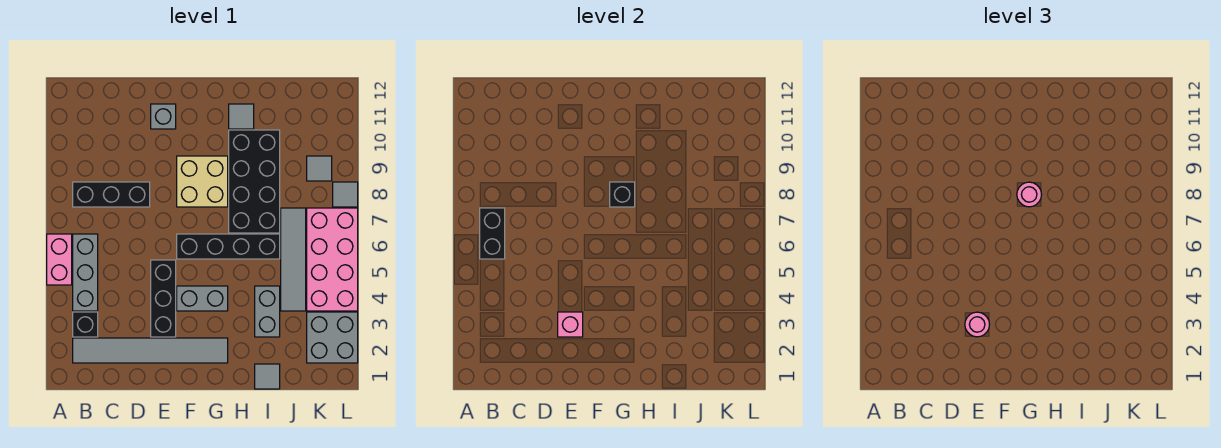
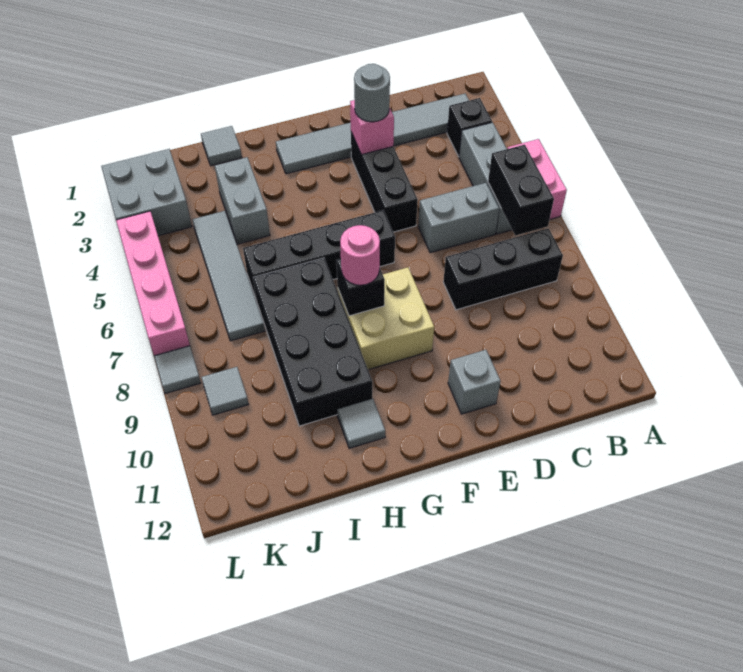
pink round brick E3 level 3 -> grey round brick E3 level 3
grey brick F4:G4 level 1 -> grey brick C6:D6 level 1
pink brick K4:L7 level 1 -> pink brick L4:L7 level 1

